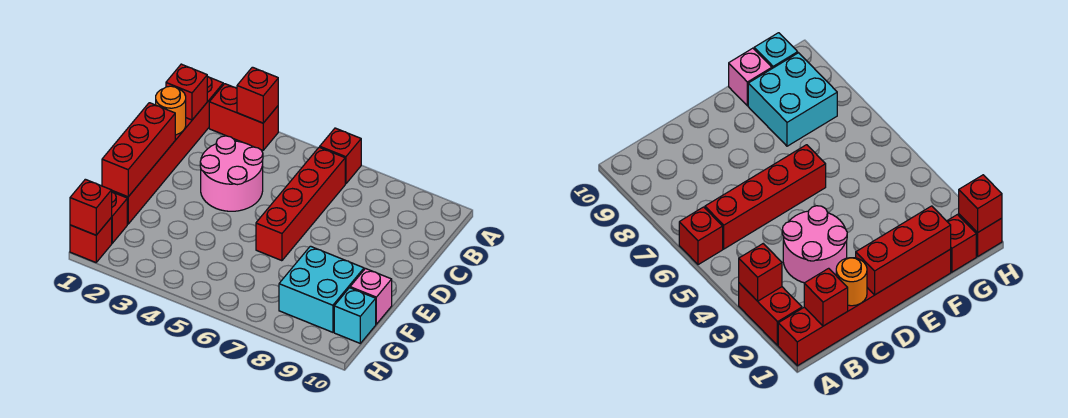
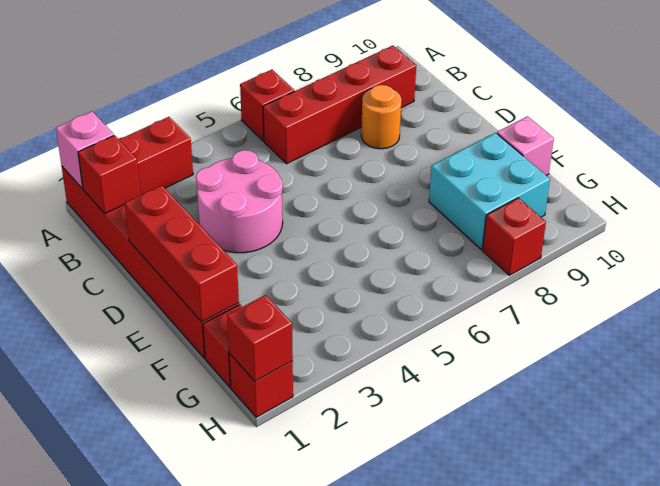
none -> pink brick A1 level 2
red brick A3 level 2 -> red brick H8 level 1
red brick B6:E6 level 1 -> red brick B6:B9 level 1
orange round brick C1 level 2 -> orange round brick C8 level 1
cyan brick G10 level 1 -> none

